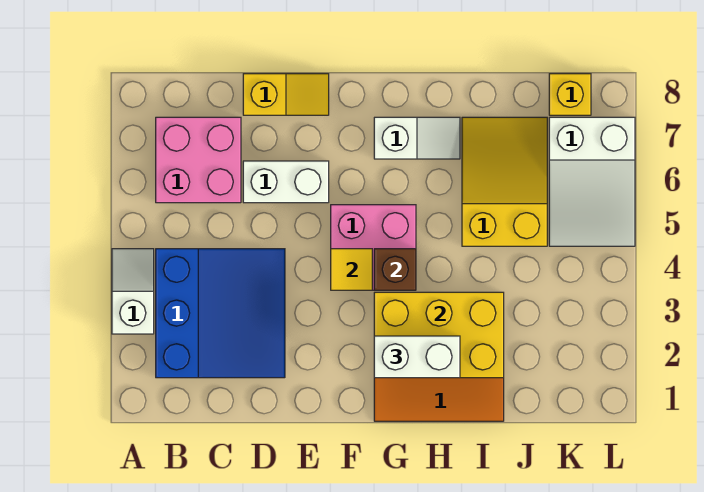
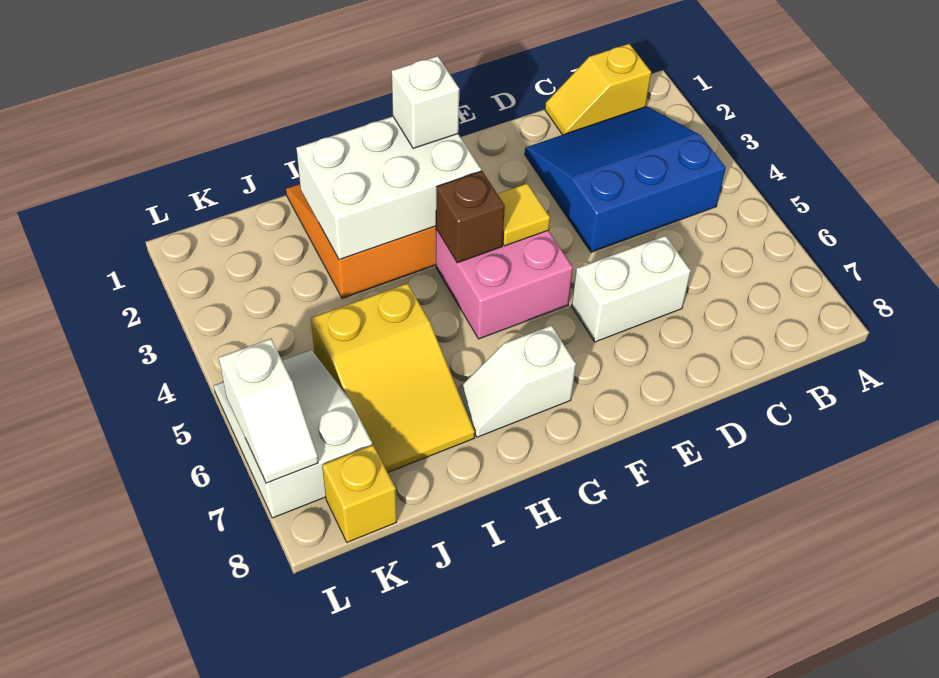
white slope A3:A4 level 1 top 3 -> white slope L6:L7 level 2 top 6
blue slope B2:D4 level 1 top B -> blue slope B2:D4 level 1 top 4
pink brick B6:C7 level 1 -> none
yellow slope D8:E8 level 1 top D -> yellow slope B1:C1 level 1 top B
yellow brick G2:I3 level 2 -> white brick G2:I3 level 2
white brick G2:H2 level 3 -> white brick G2 level 3

